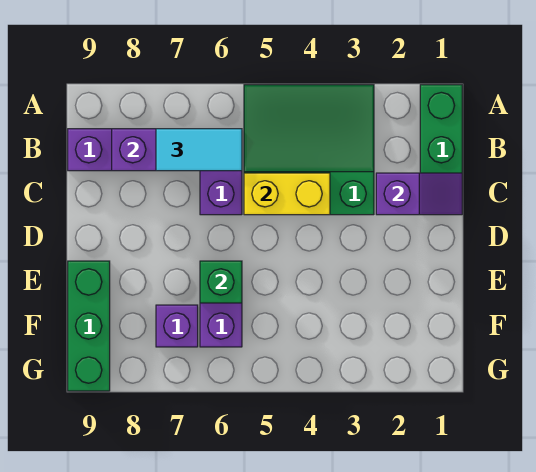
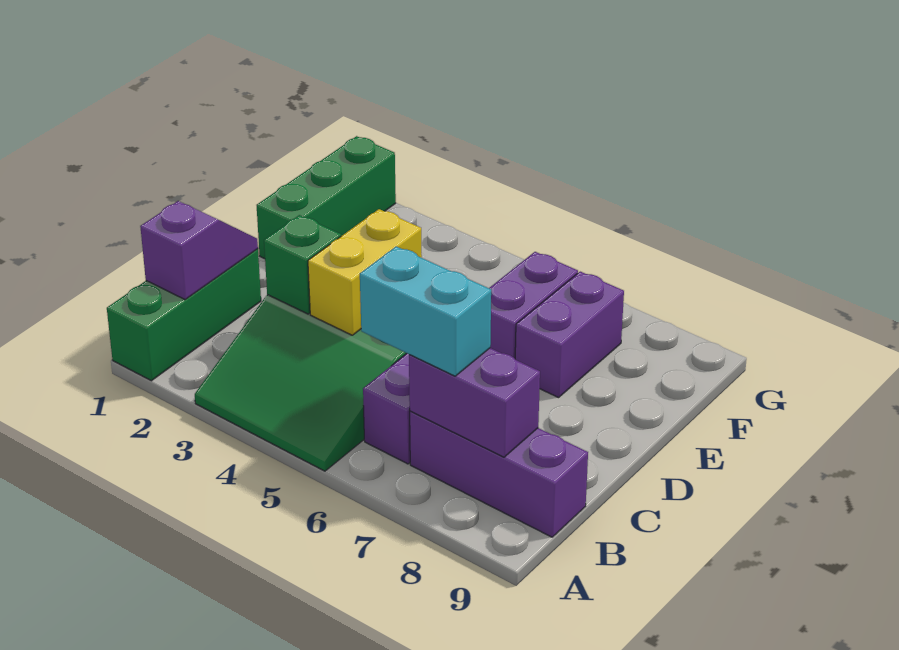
cyan tile B6:B7 level 3 -> cyan brick B6:B7 level 3
purple slope C1:C2 level 2 top 2 -> purple slope B1:C1 level 2 top B
yellow brick C4:C5 level 2 -> yellow brick C4:D4 level 2
green brick E6 level 2 -> green brick C3 level 2
green brick E9:G9 level 1 -> green brick E1:G1 level 1
purple brick F7 level 1 -> purple brick E7:F7 level 1

